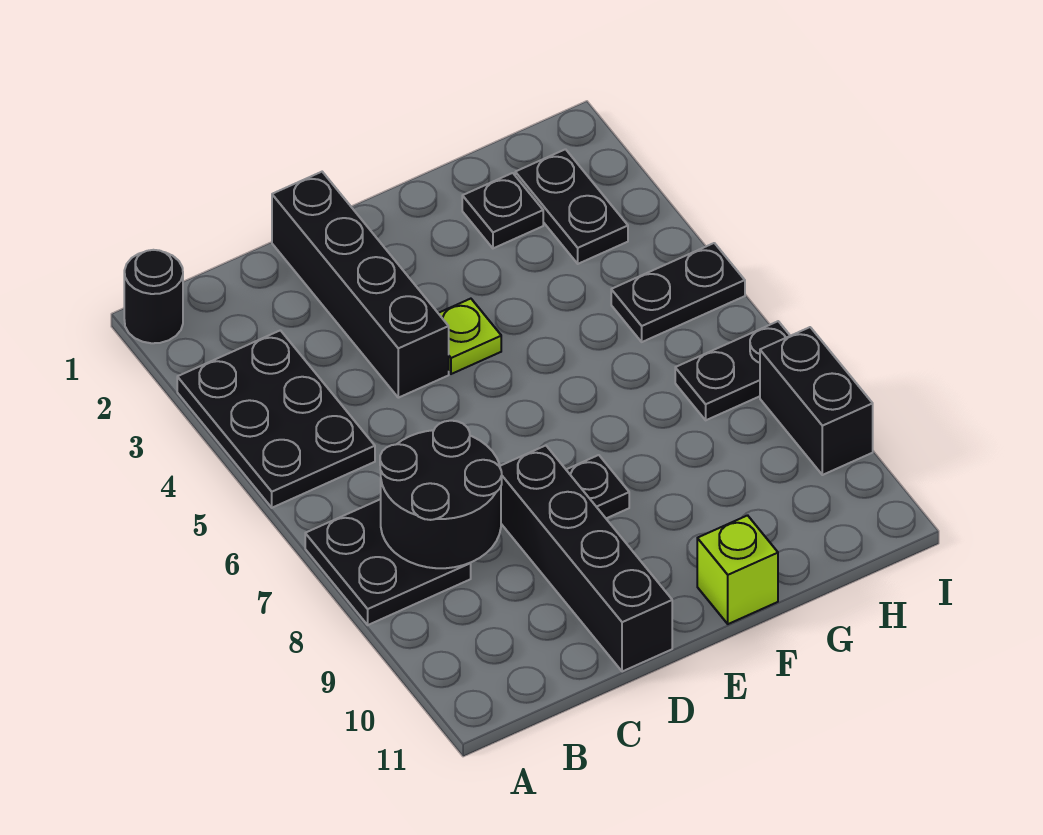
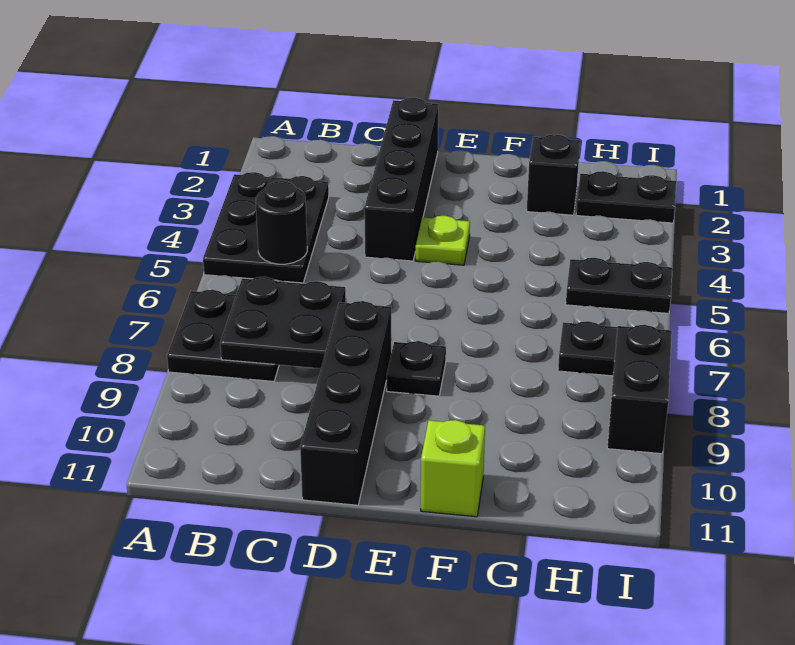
black round brick A1 level 1 -> black round brick B5 level 2
black round brick B7:C8 level 2 -> black plate B7:C8 level 2
black plate G2 level 1 -> black brick G2 level 1
black plate H2:H3 level 1 -> black plate H2:I2 level 1

